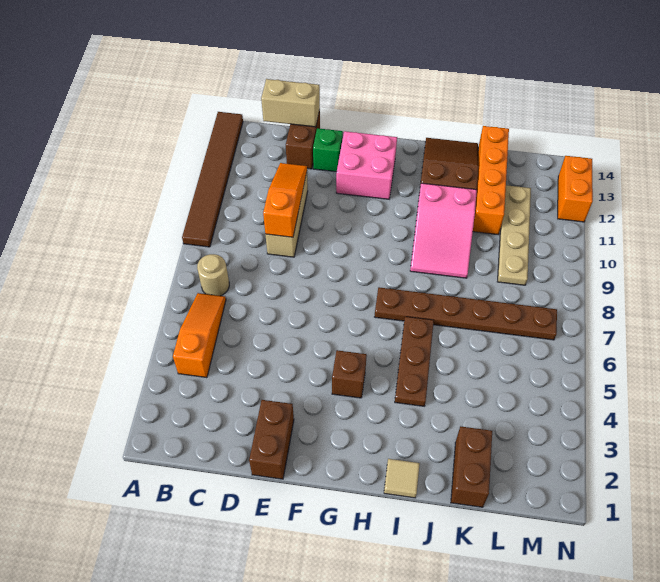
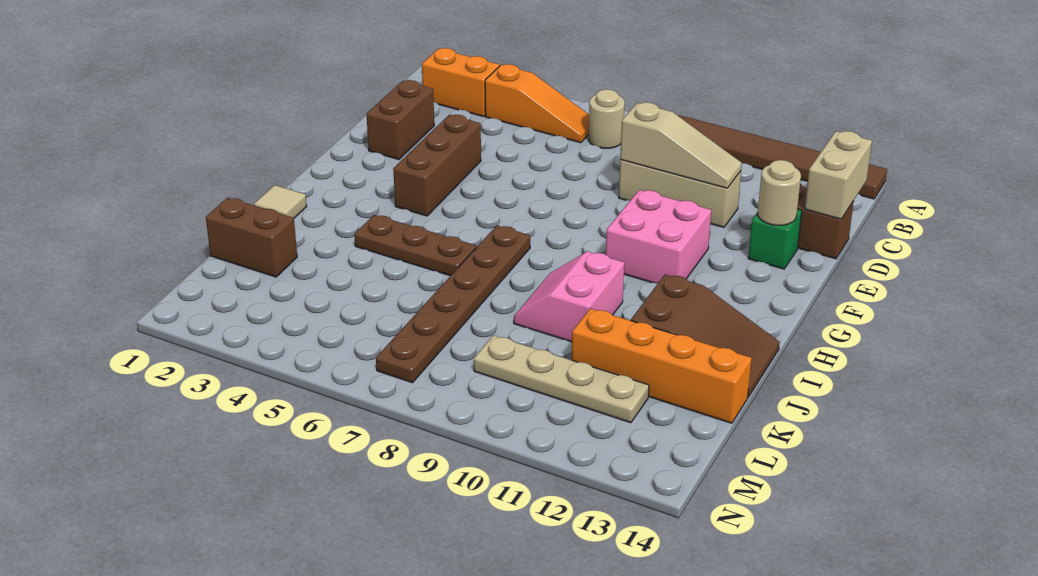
orange slope D9:D11 level 2 top 9 -> tan slope D9:D11 level 2 top 9
brown brick E1:E2 level 1 -> brown brick D2:E2 level 1
none -> tan round brick E13 level 2
pink brick F12:G13 level 1 -> pink brick F10:G11 level 1
brown brick G4 level 1 -> brown brick E4:G4 level 1
pink slope I9:J11 level 1 top 11 -> pink slope I9:J10 level 1 top 10
orange brick N12:N13 level 1 -> orange brick B2:B3 level 1

